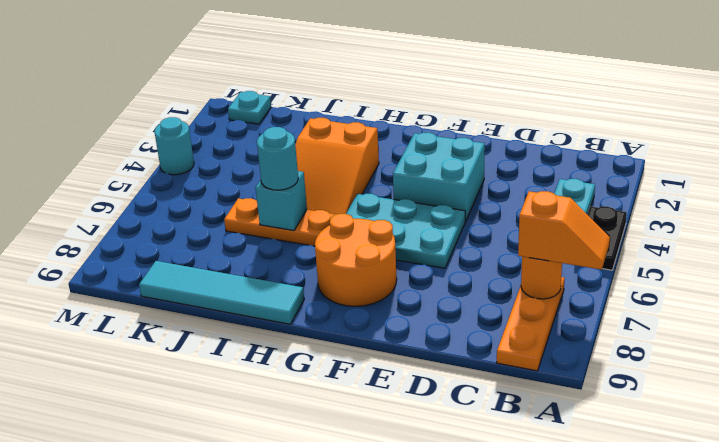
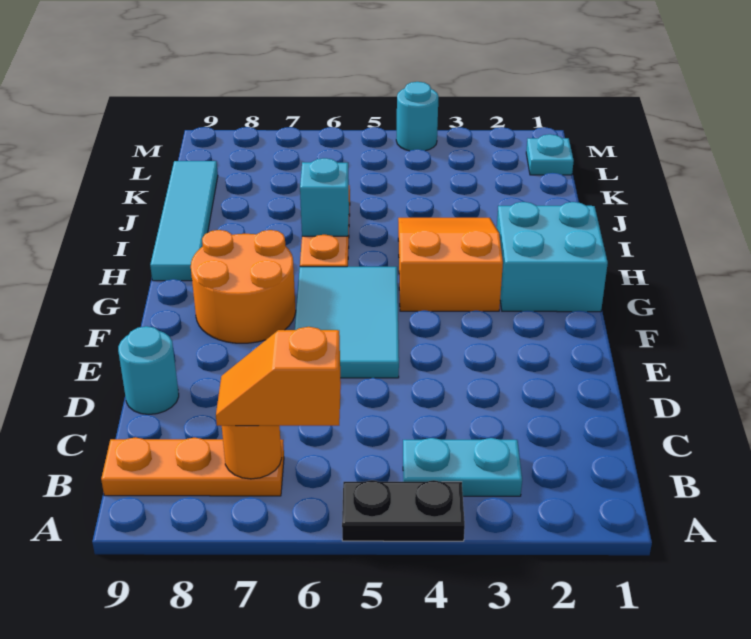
orange slope A7:B7 level 3 top B -> orange slope B6:B7 level 3 top 6
cyan brick E3:F4 level 1 -> cyan brick G1:H2 level 1
cyan plate E5:G6 level 1 -> cyan tile E5:G6 level 1
orange slope H3:I5 level 1 top 3 -> orange slope G3:I4 level 1 top G
cyan round brick I6 level 3 -> cyan round brick D9 level 1

